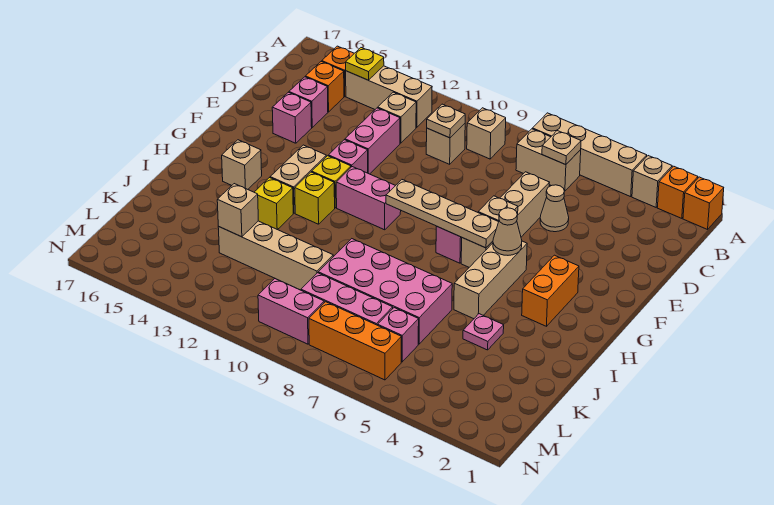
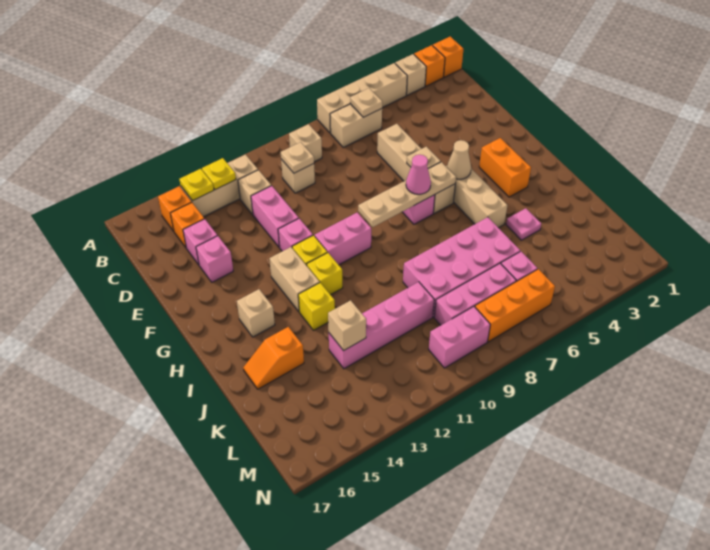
none -> yellow plate B13 level 2
tan cone D5 level 1 -> none
none -> pink cone G7 level 3
none -> orange slope J15:J16 level 1 top 15
tan brick K10:K13 level 1 -> pink brick K10:K13 level 1

